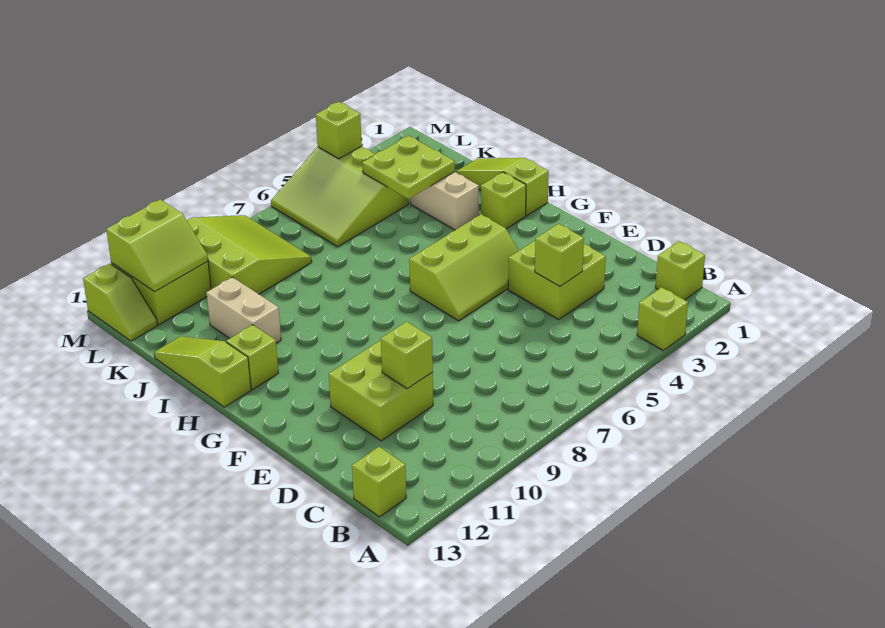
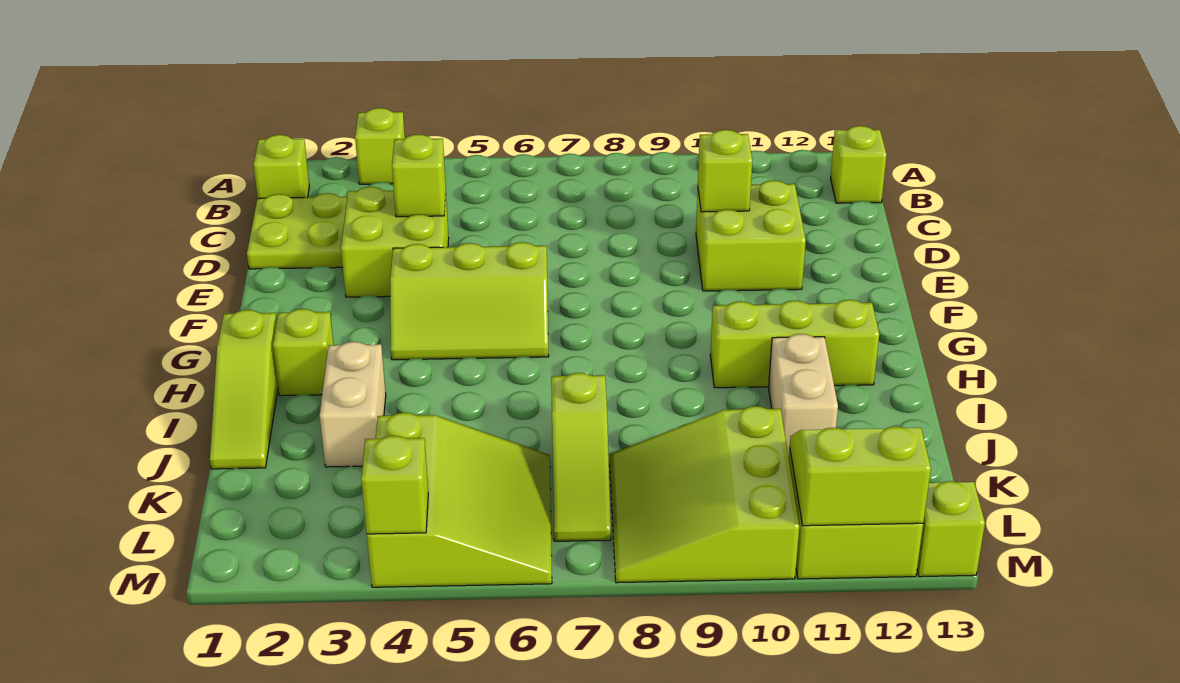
lime slope F4:G6 level 1 top G -> lime slope F4:G6 level 1 top F
lime brick H12 level 1 -> lime brick H10:H12 level 1
lime slope H13:J13 level 1 top H -> lime slope J7:L7 level 1 top J
lime plate J3:K4 level 2 -> lime plate C1:D2 level 1

